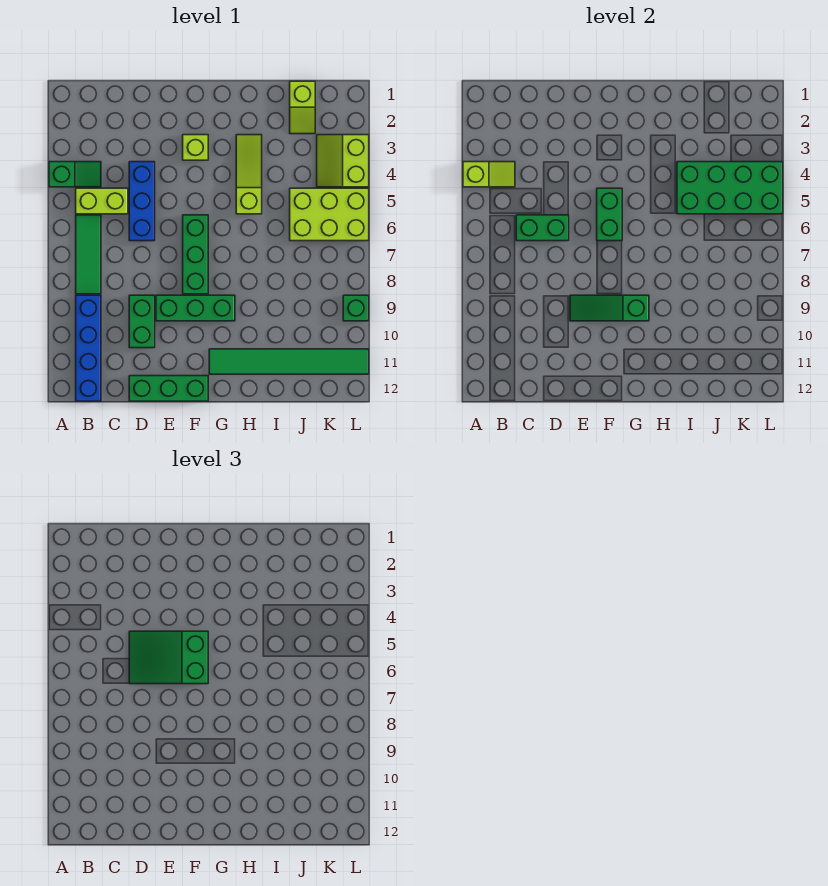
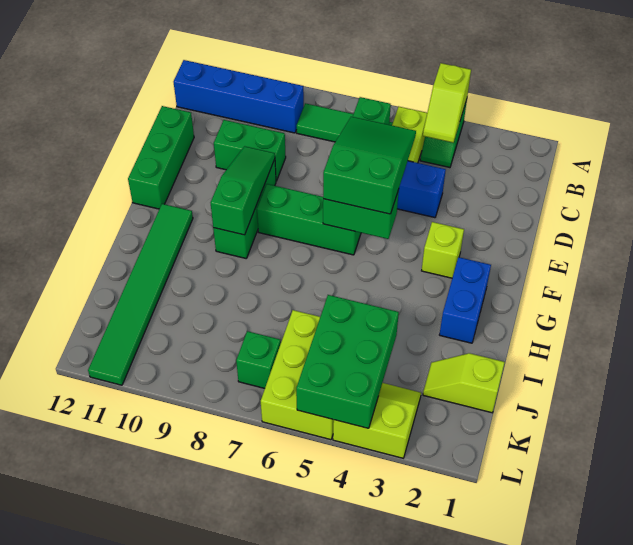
none -> blue brick G2:H2 level 1
lime slope H3:H5 level 1 top 5 -> none
green brick I4:L5 level 2 -> green brick J4:L5 level 2
green brick L9 level 1 -> green brick K7 level 1

